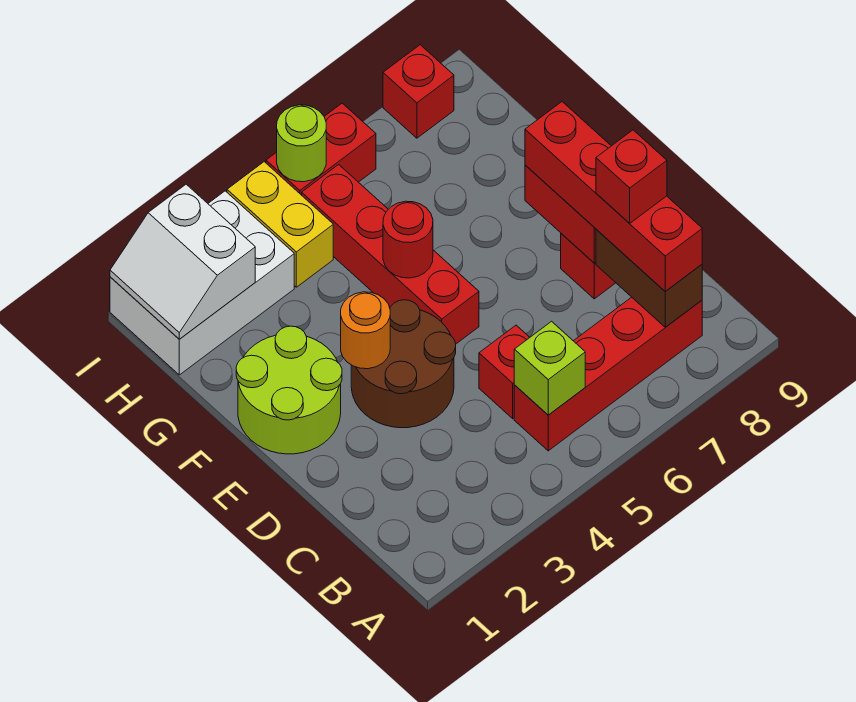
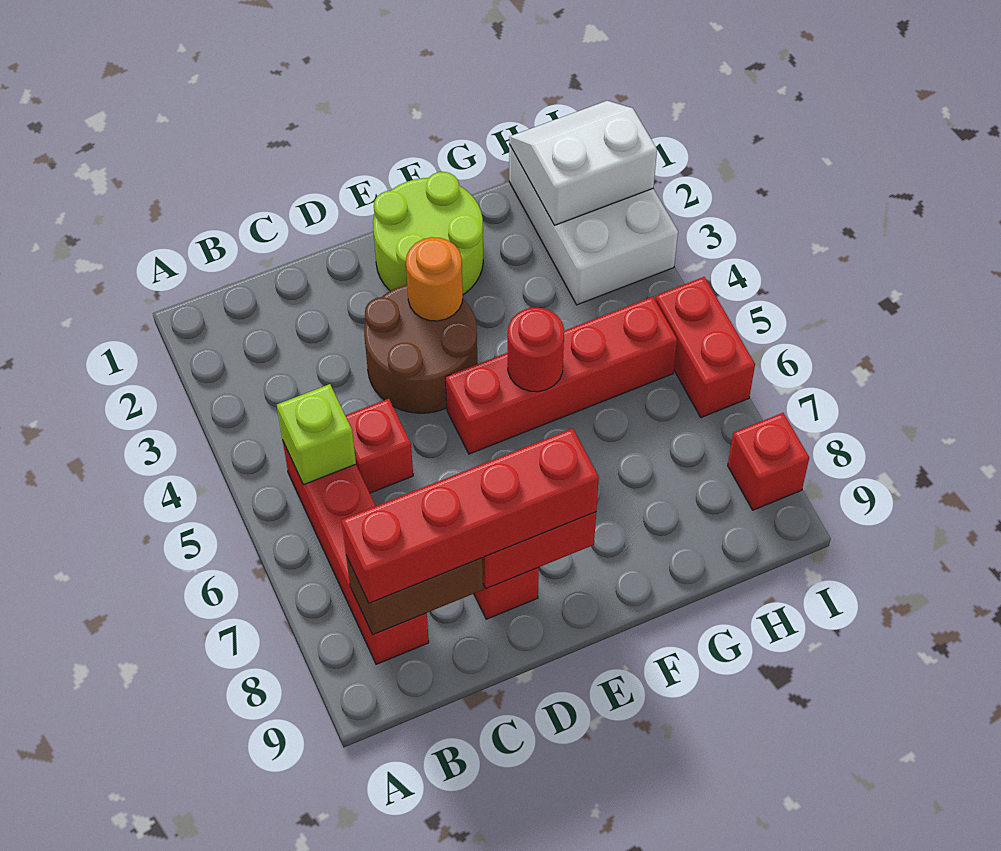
red brick C8 level 4 -> none
yellow brick H4:I4 level 1 -> none
lime round brick I5 level 2 -> none

